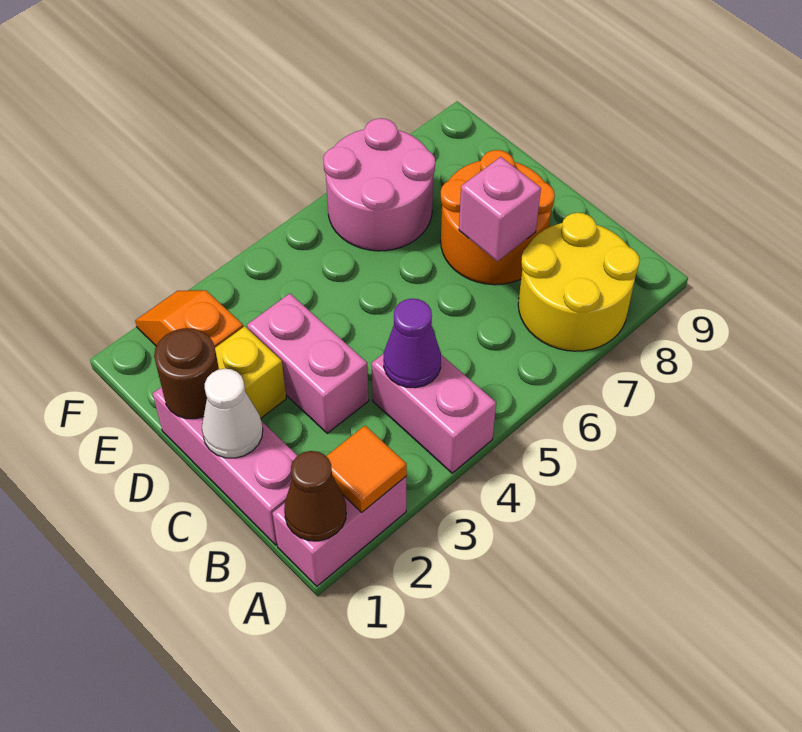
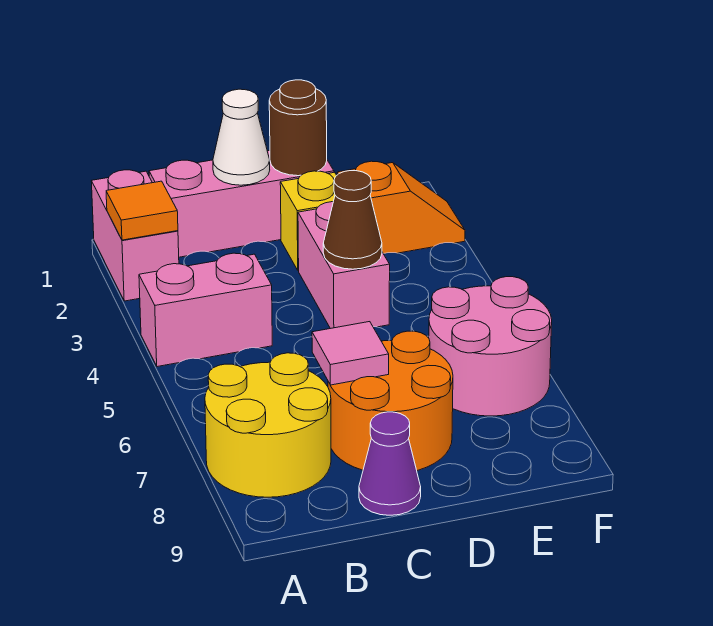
brown cone A1 level 2 -> brown cone D4 level 2
purple cone B4 level 2 -> purple cone C9 level 1
pink brick C3:D3 level 1 -> pink brick D3:D4 level 1
pink brick C7 level 2 -> pink tile C7 level 2

